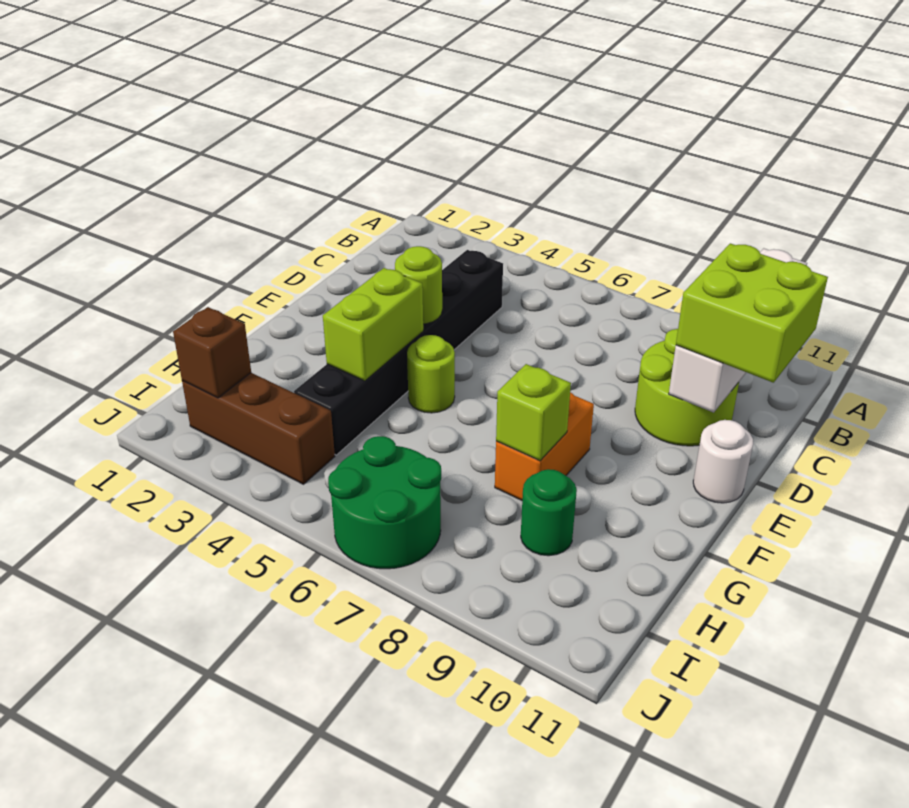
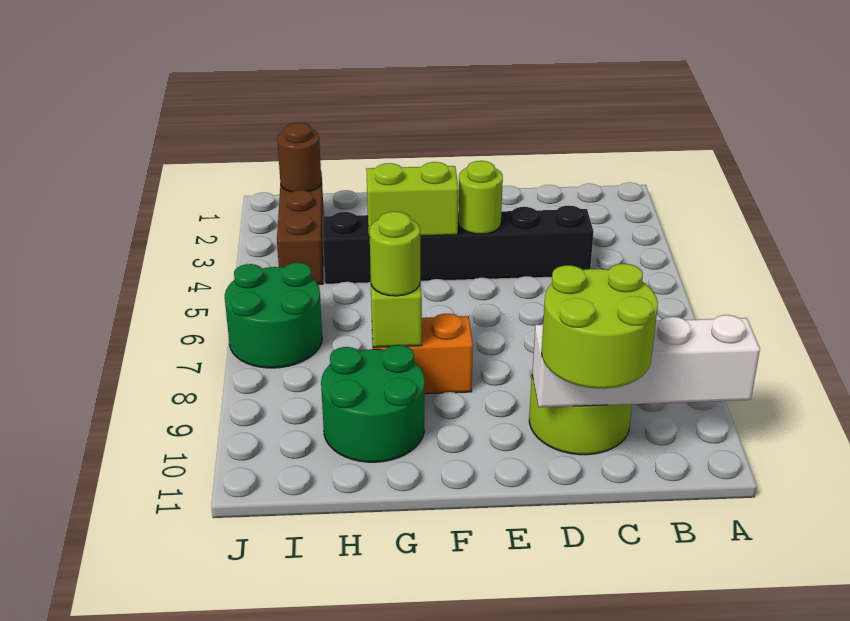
lime brick C10:D11 level 3 -> lime round brick C10:D11 level 3
white round brick E11 level 1 -> none
lime round brick F5 level 1 -> lime round brick G8 level 3
green round brick H9 level 1 -> green round brick G9:H10 level 1
brown brick I2 level 2 -> brown round brick I2 level 2

